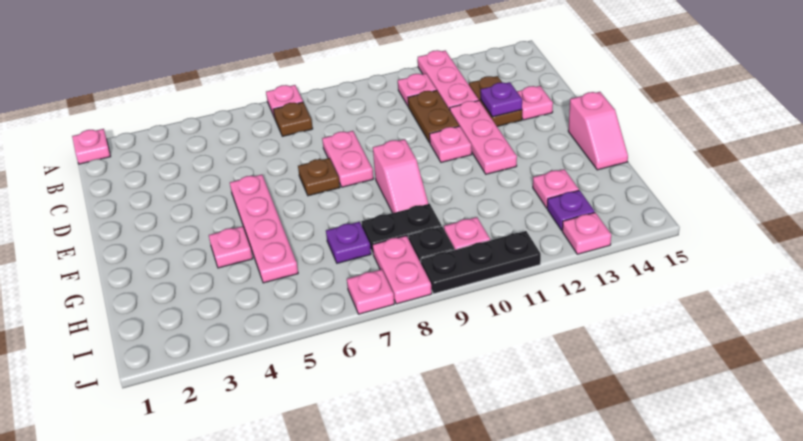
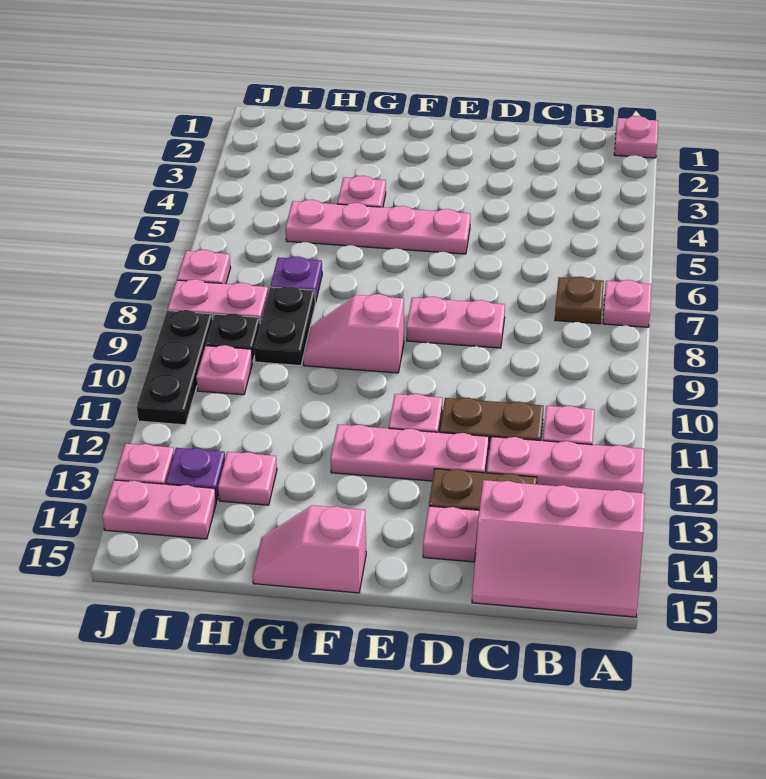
none -> pink slope A14:C15 level 1 top 14
purple plate D13 level 2 -> none
brown plate E7 level 1 -> none
none -> pink plate I14:J14 level 1

